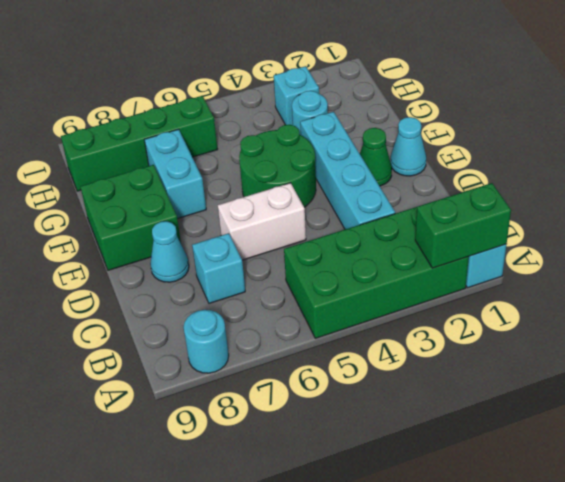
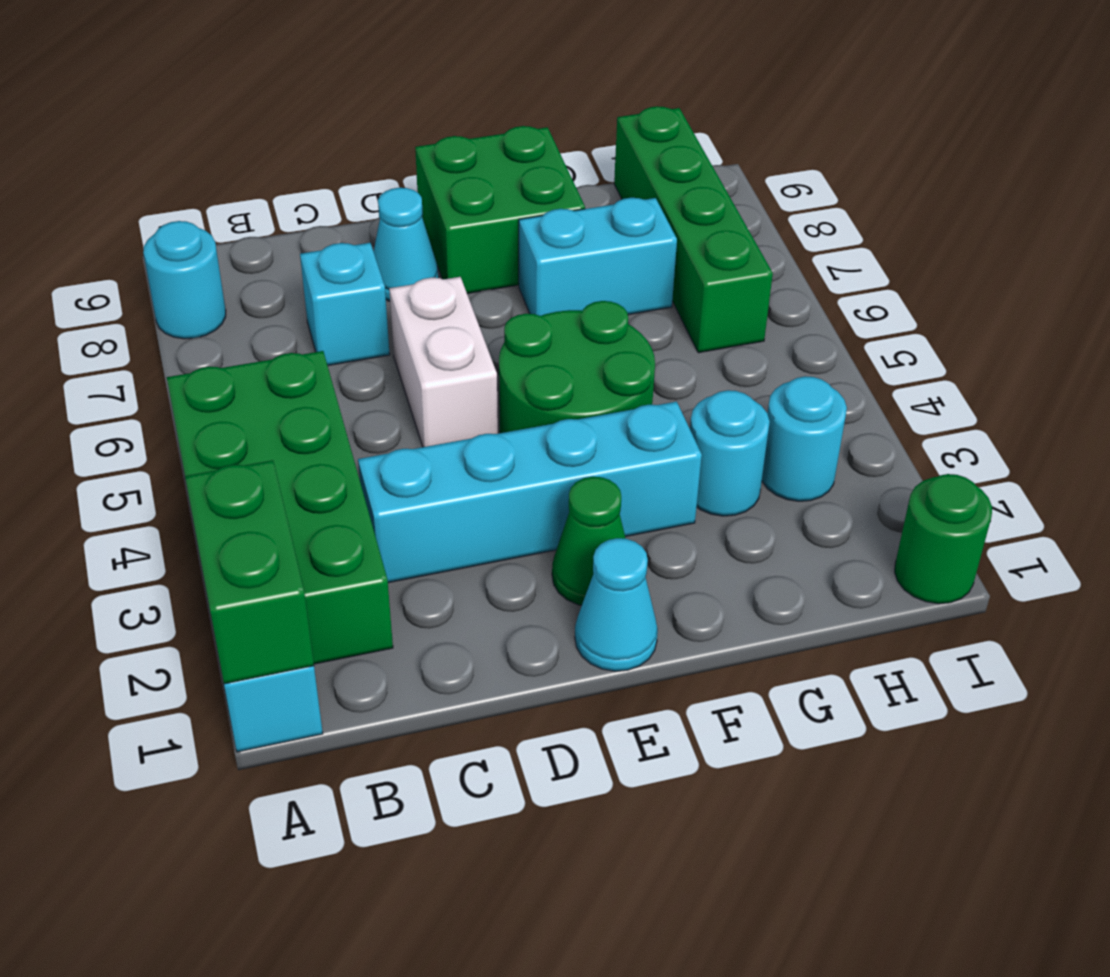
cyan brick H3 level 1 -> cyan round brick H3 level 1
none -> green round brick I1 level 1

